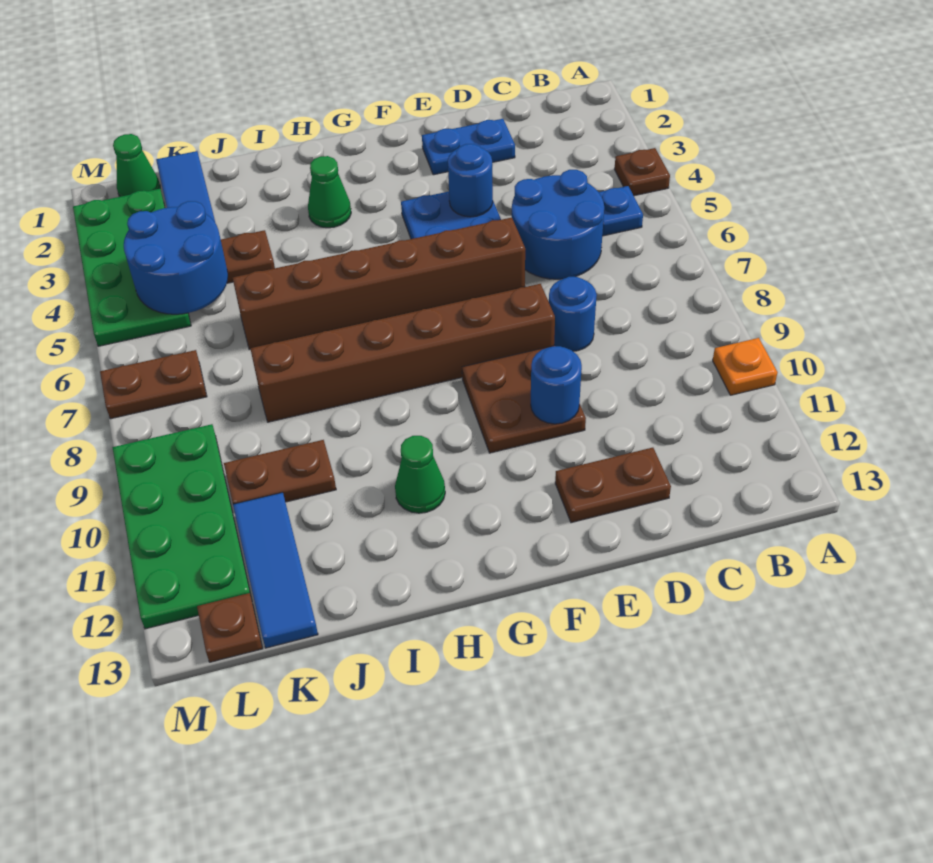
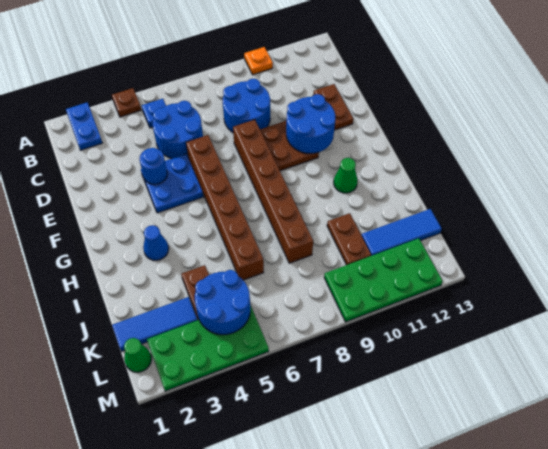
blue plate D2:E2 level 1 -> blue plate A2:B2 level 1
blue round brick D8 level 1 -> blue round brick C8:D9 level 1
blue round brick E10 level 2 -> blue round brick E10:F11 level 2
green cone H3 level 1 -> blue cone H3 level 1
brown plate L7:M7 level 1 -> none
brown plate L13 level 1 -> none

